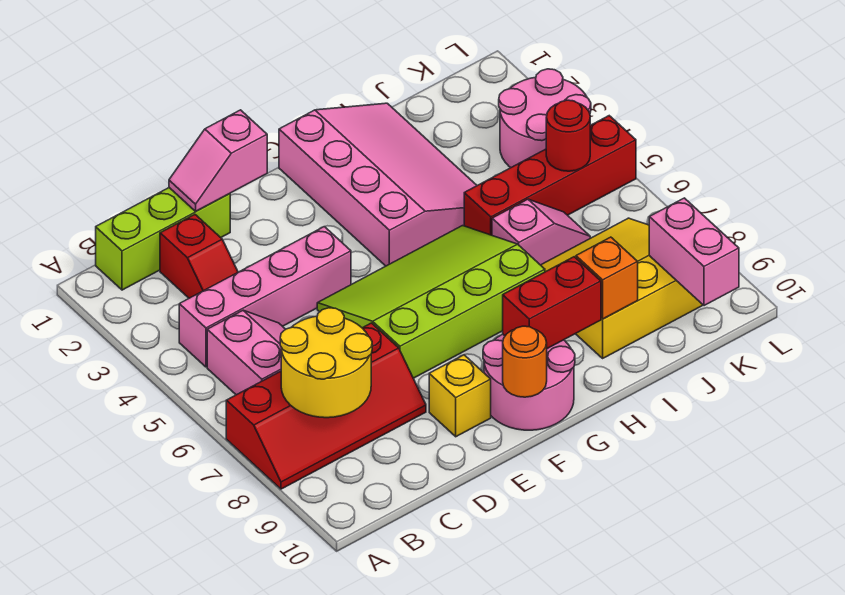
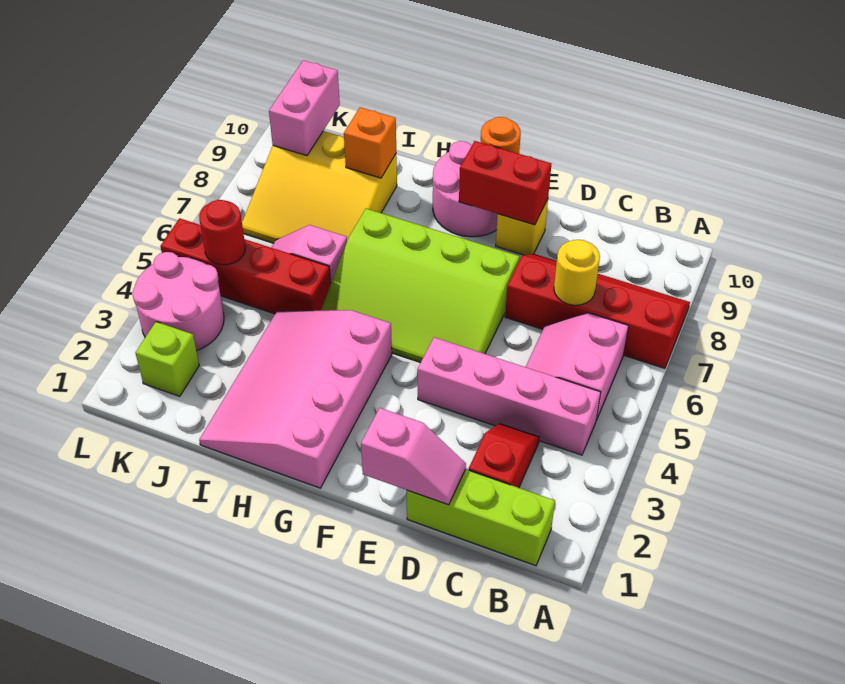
yellow round brick B7:C8 level 2 -> yellow round brick C7 level 2
red brick G9:H9 level 2 -> red brick E9:F9 level 2
none -> lime brick K2 level 1

